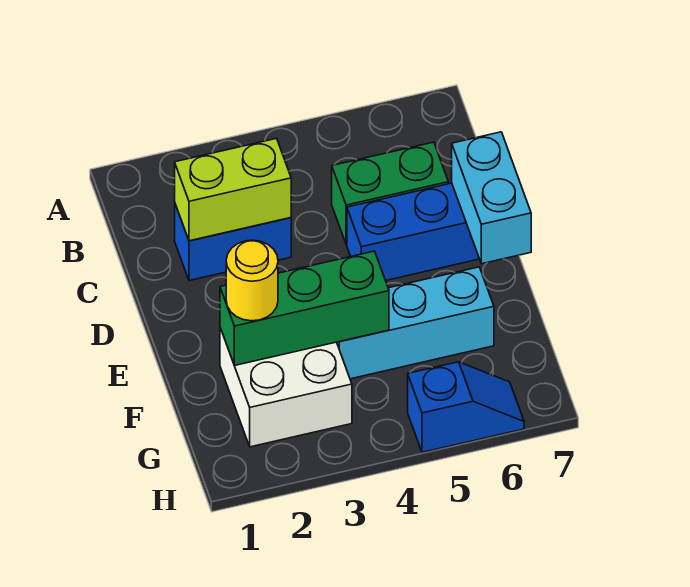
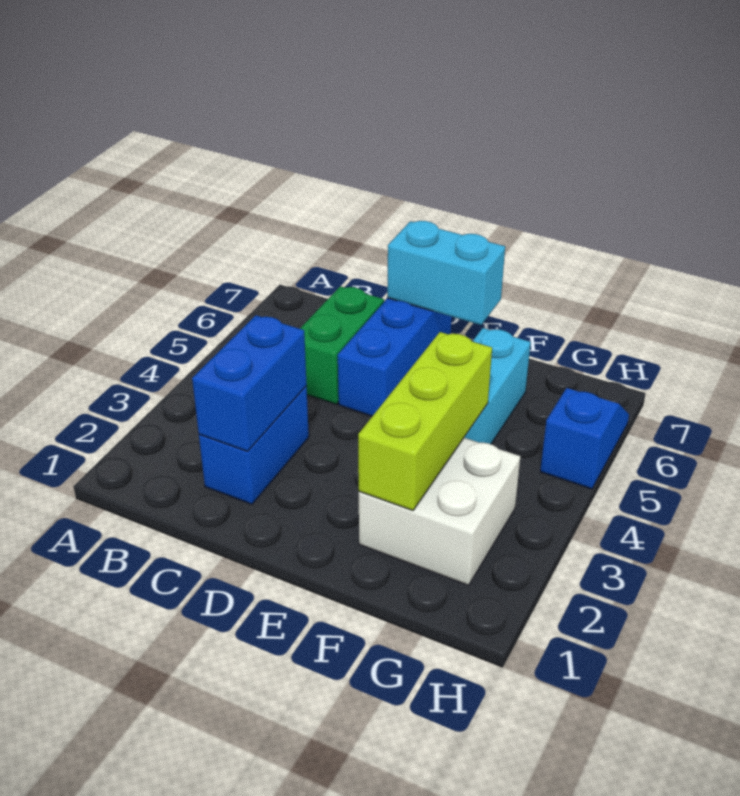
lime brick C2:C3 level 2 -> blue brick C2:C3 level 2
green brick F2:F4 level 2 -> lime brick F2:F4 level 2
yellow round brick F2 level 3 -> none

